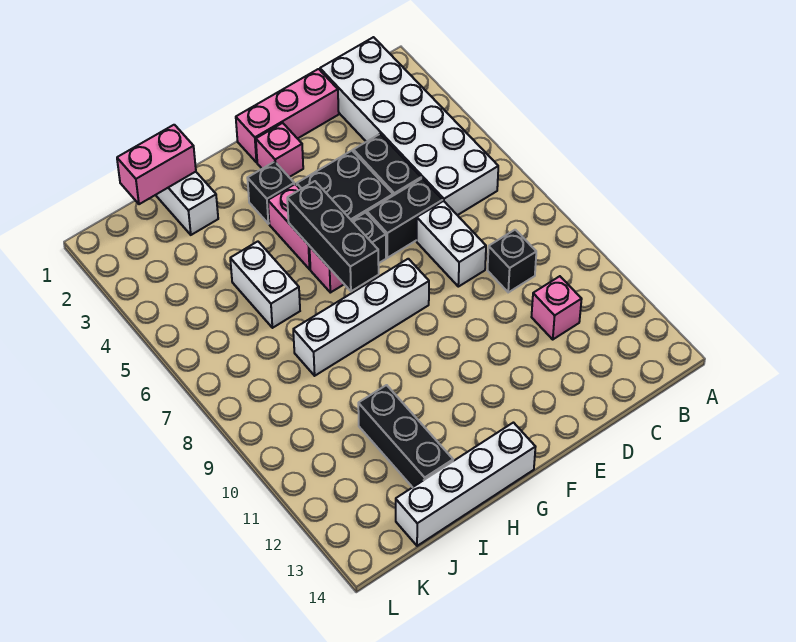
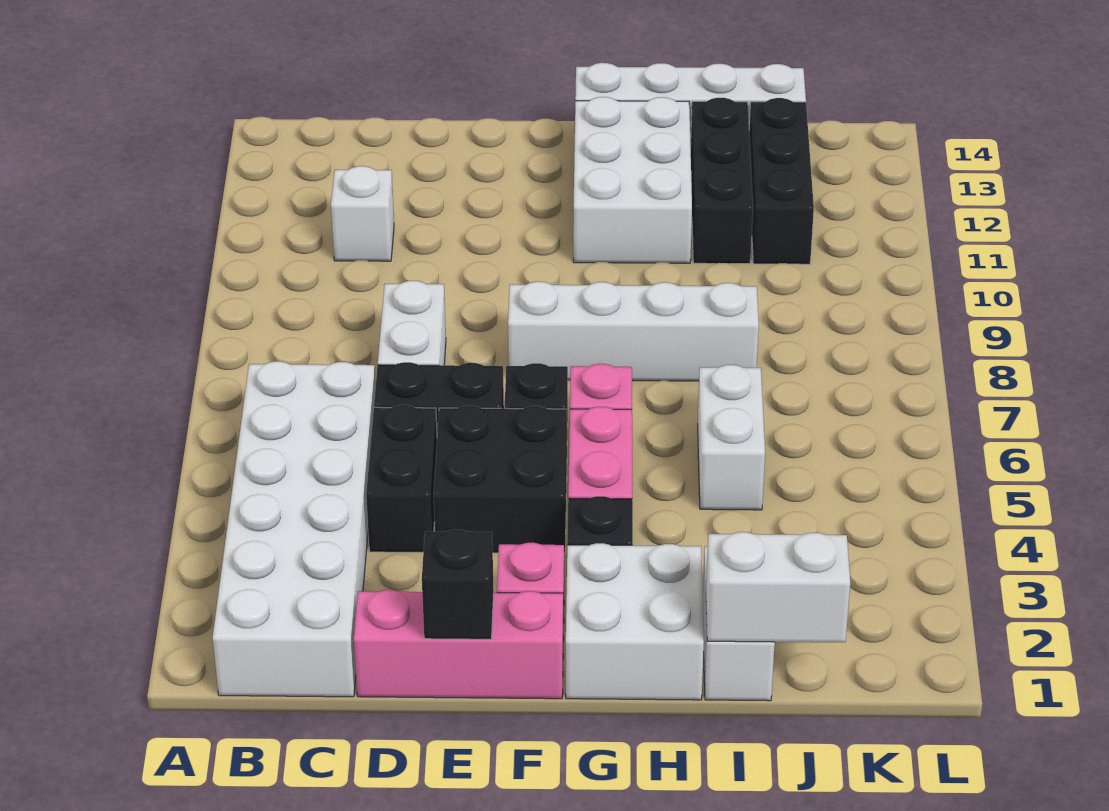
black brick C9 level 1 -> black brick E1 level 2
pink brick C11 level 1 -> white brick C11 level 1
none -> white brick G1:H2 level 1
black brick G5:G7 level 2 -> black brick J11:J13 level 1
none -> white brick G11:H13 level 1
pink brick I1:J1 level 2 -> white brick I1:J1 level 2

